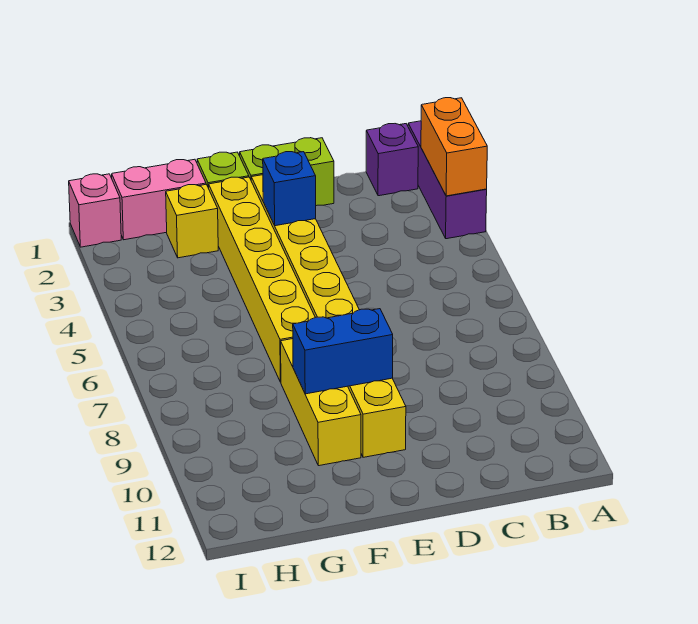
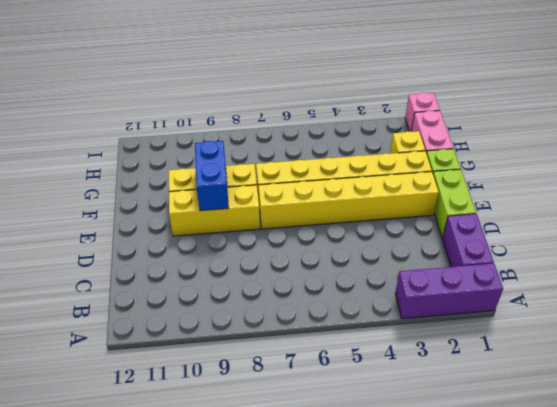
orange brick A2:A3 level 2 -> none
purple brick B1 level 1 -> purple brick B1:C1 level 1
blue brick E3 level 2 -> none

